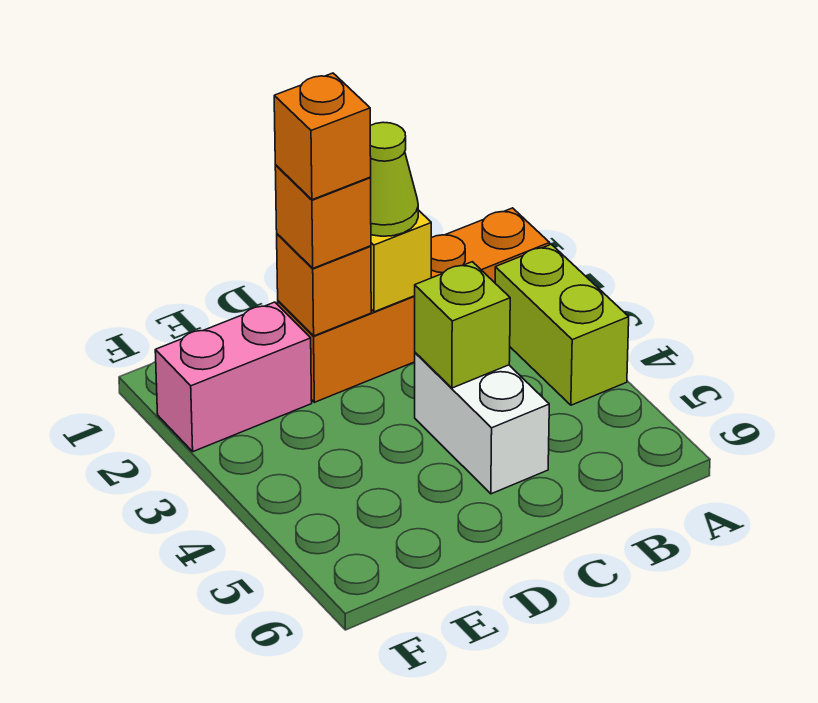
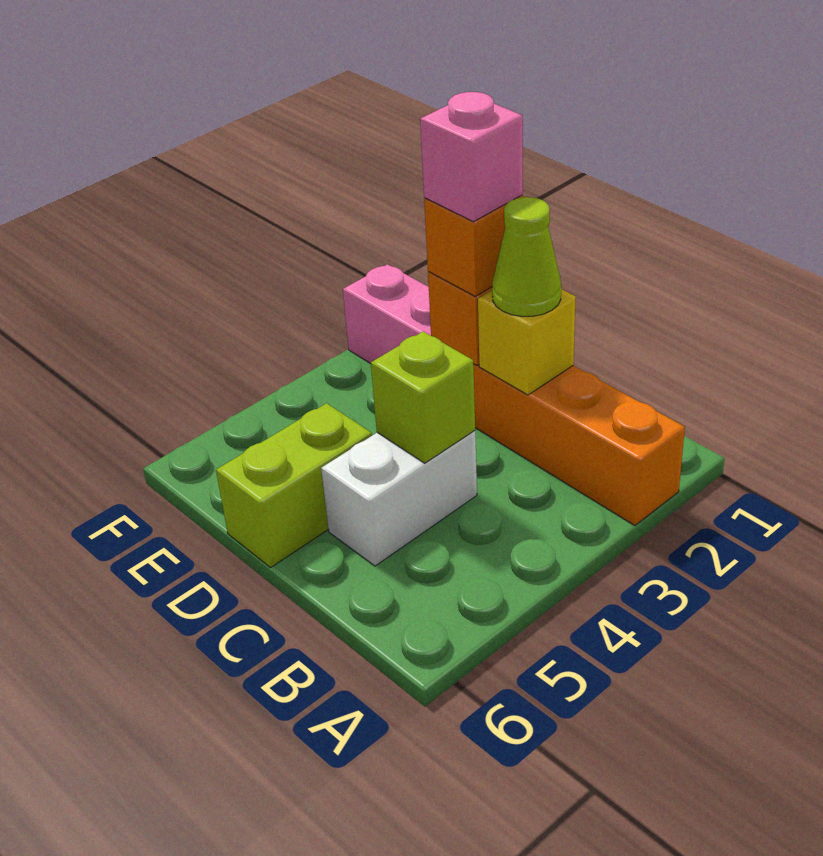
lime brick A3:A4 level 1 -> lime brick D5:D6 level 1
orange brick D2 level 4 -> pink brick D2 level 4

